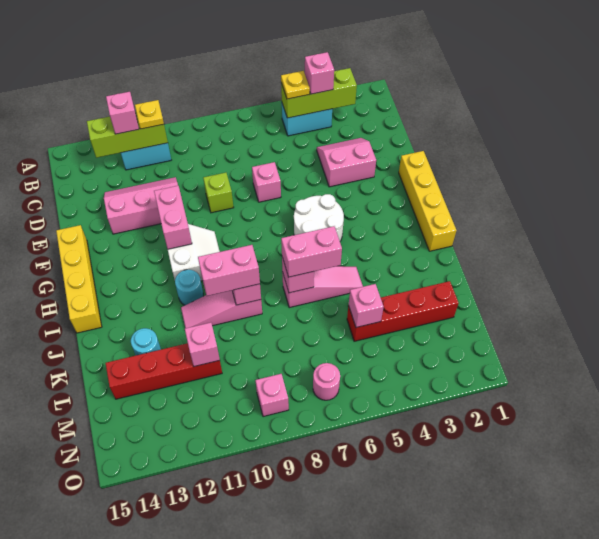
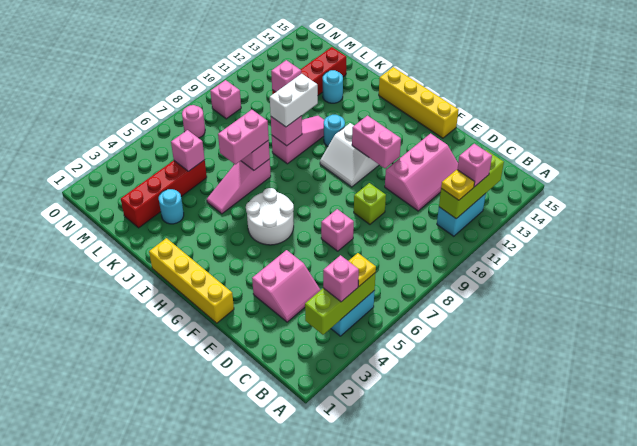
pink brick J9:J10 level 3 -> white brick J9:J10 level 3
none -> cyan round brick K3 level 1

